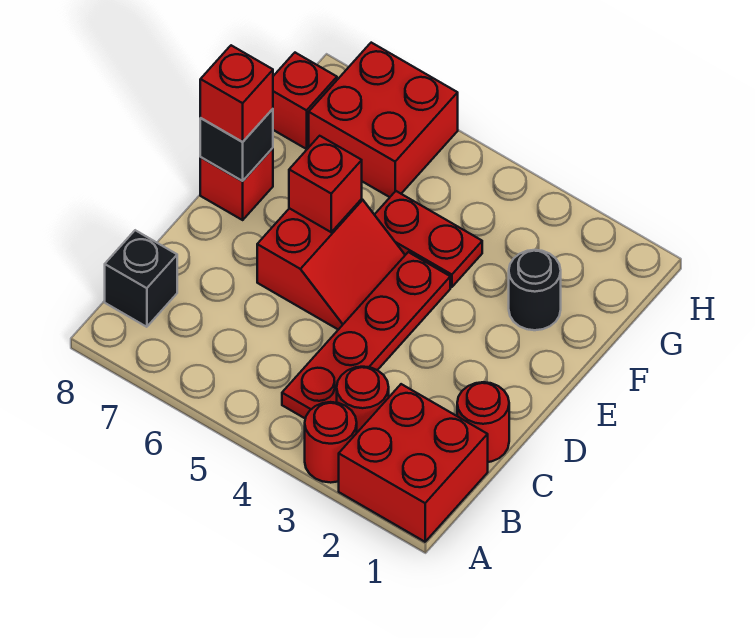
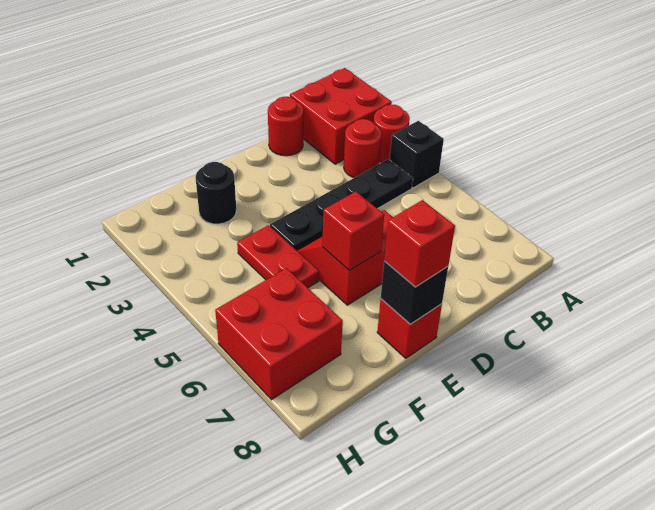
red plate B4:E4 level 1 -> black plate B4:E4 level 1
black brick B8 level 1 -> black brick A4 level 1
red brick G8 level 1 -> none

